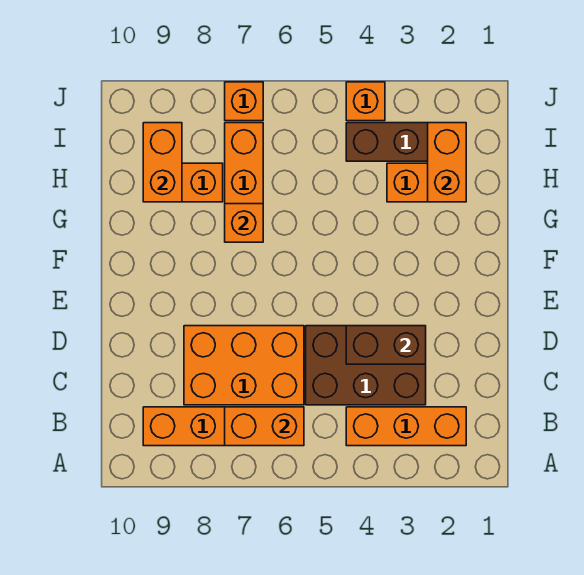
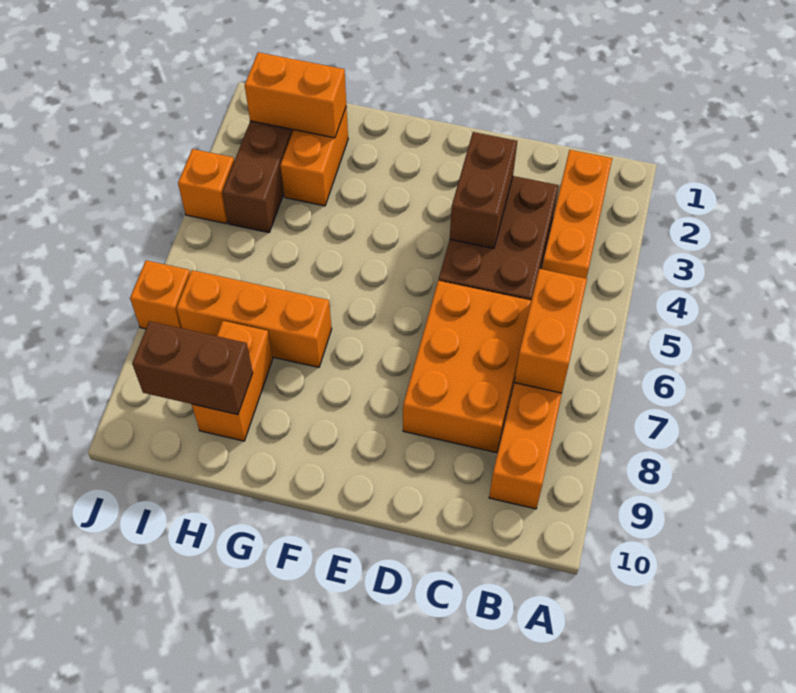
orange brick G7 level 2 -> none
orange brick H9:I9 level 2 -> brown brick H9:I9 level 2

